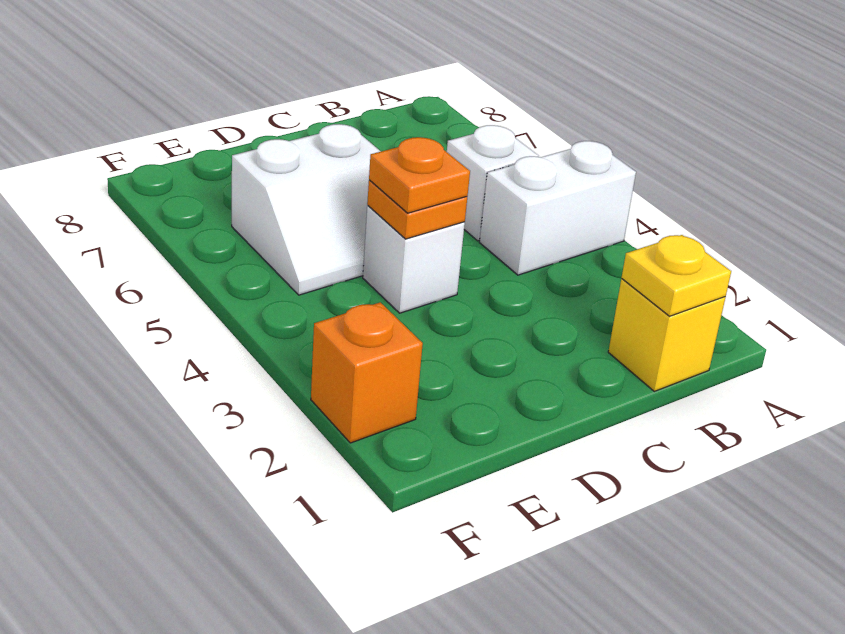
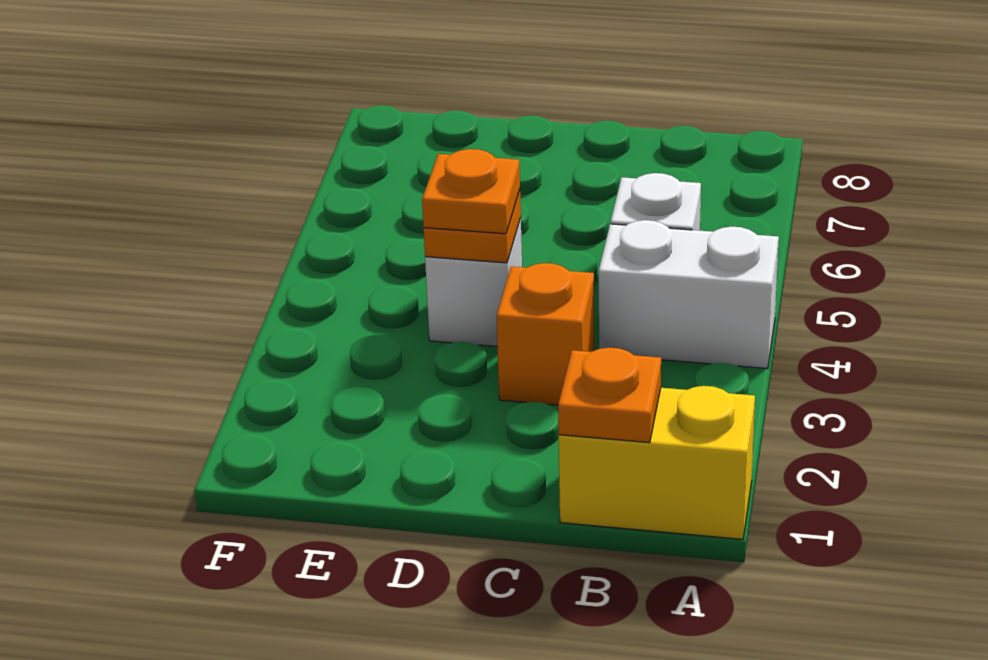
yellow brick B1 level 1 -> yellow brick A1:B1 level 1
yellow plate B1 level 2 -> orange plate B1 level 2
white slope D5:E6 level 1 top 6 -> none
orange brick F2 level 1 -> orange brick C3 level 1

